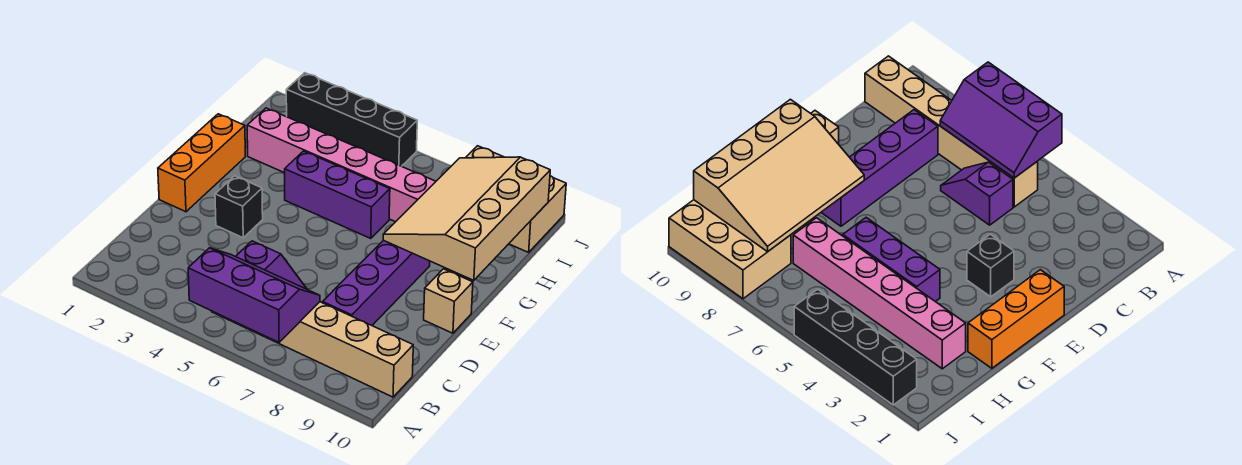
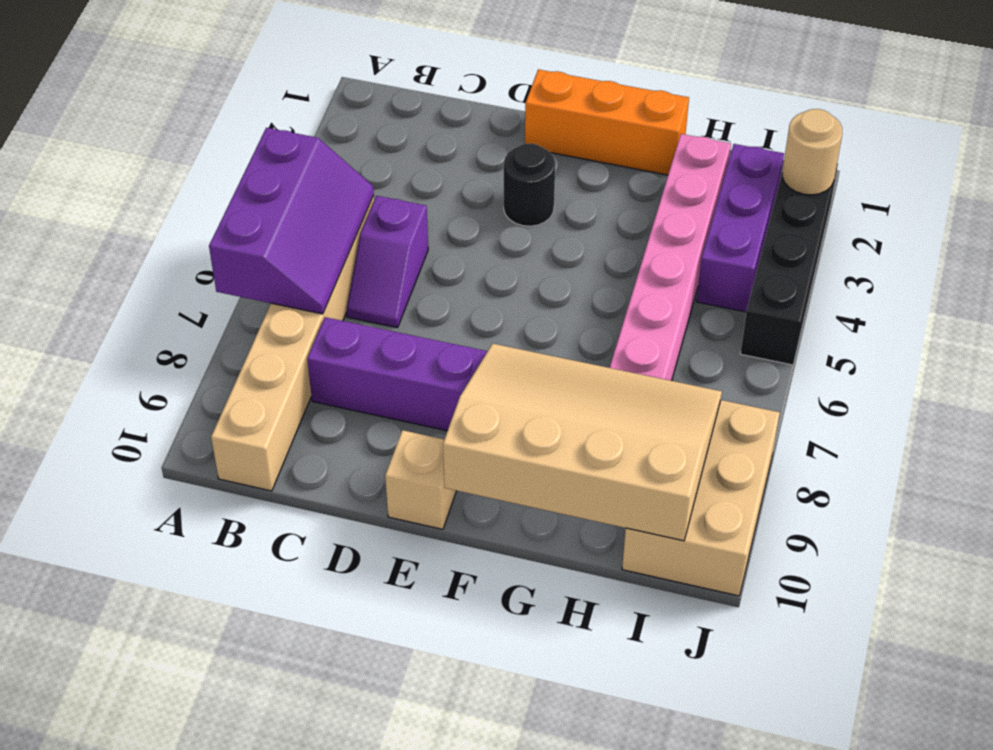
black brick E3 level 1 -> black round brick E3 level 1
purple brick G4:G6 level 1 -> purple brick I2:I4 level 1
none -> tan round brick J2 level 2

